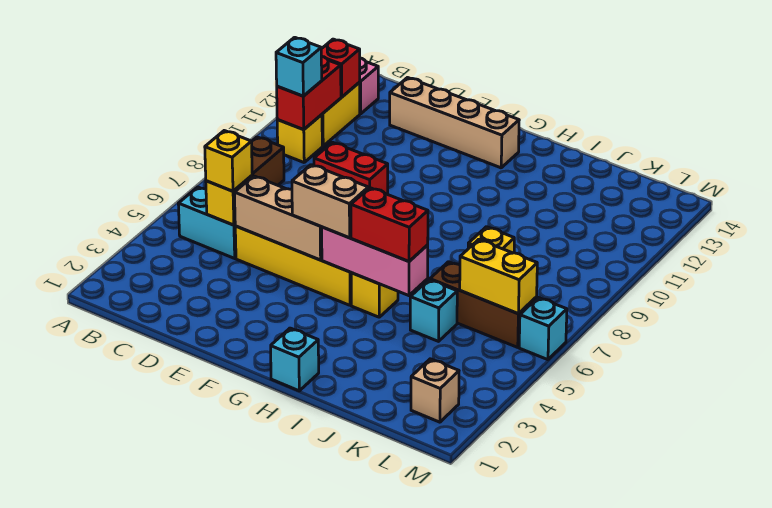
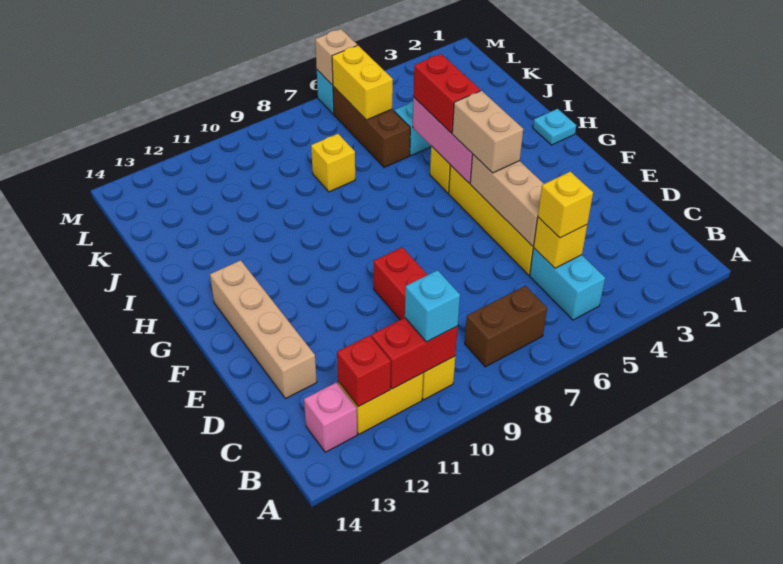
cyan brick H1 level 1 -> cyan plate H1 level 1
tan brick L2 level 1 -> tan brick M6 level 2

